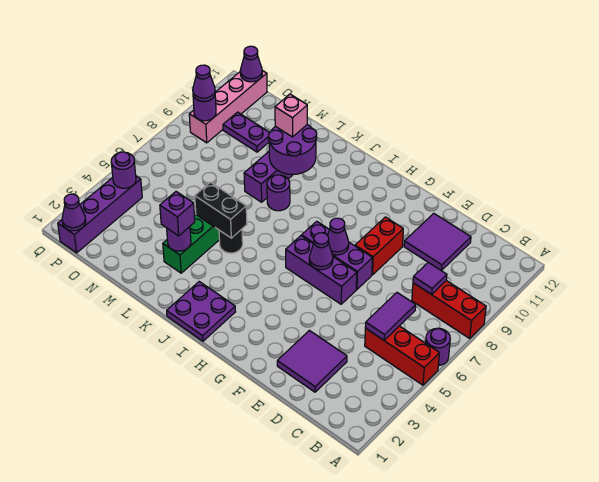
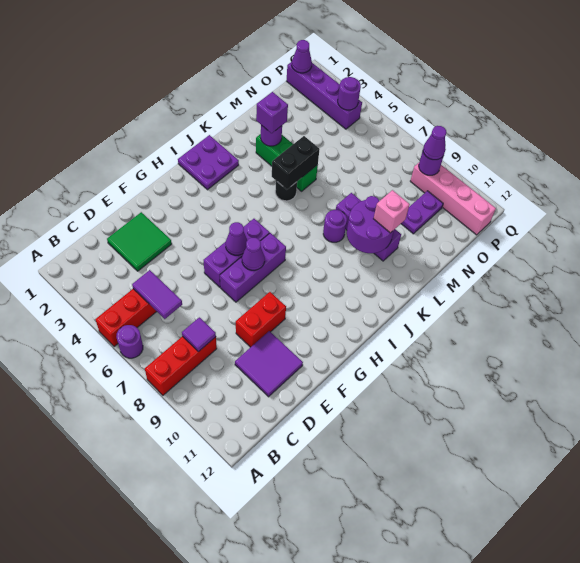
purple tile D2:E3 level 1 -> green tile D2:E3 level 1
red brick F8:F9 level 1 -> red brick E9:F9 level 1
purple cone P12 level 2 -> none

